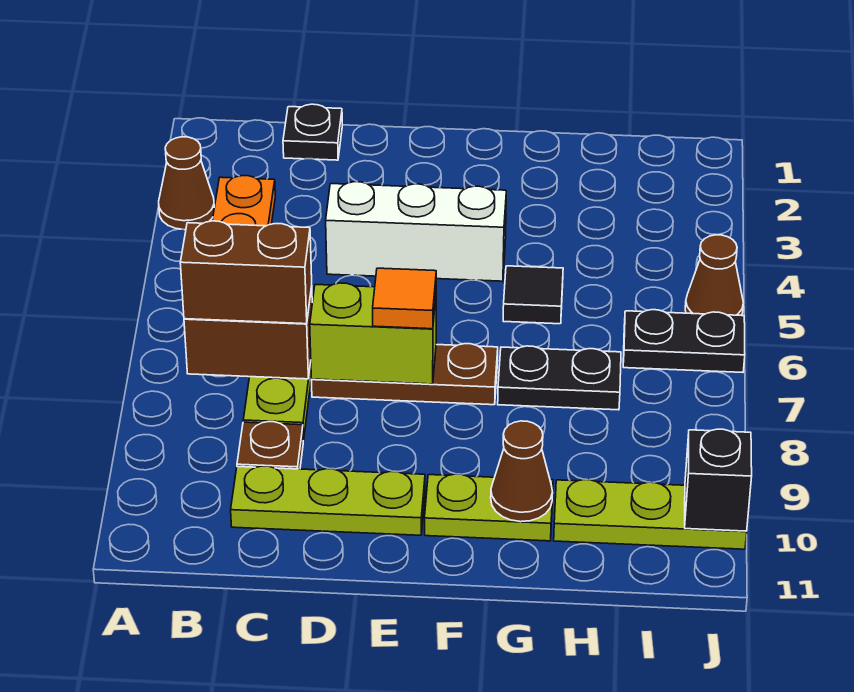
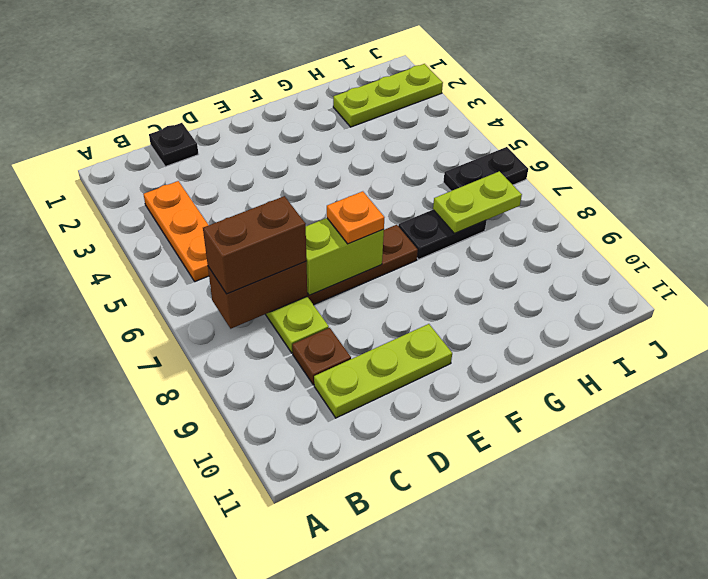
brown cone A3 level 1 -> none
white brick D4:F4 level 1 -> none
orange tile E7 level 3 -> orange plate E7 level 3
lime plate F10:G10 level 1 -> lime plate H7:I7 level 2
black tile G5 level 1 -> none
brown cone G10 level 2 -> none
lime plate H10:J10 level 1 -> lime plate H2:J2 level 1
brown cone J5 level 1 -> none
black brick J10 level 2 -> none

